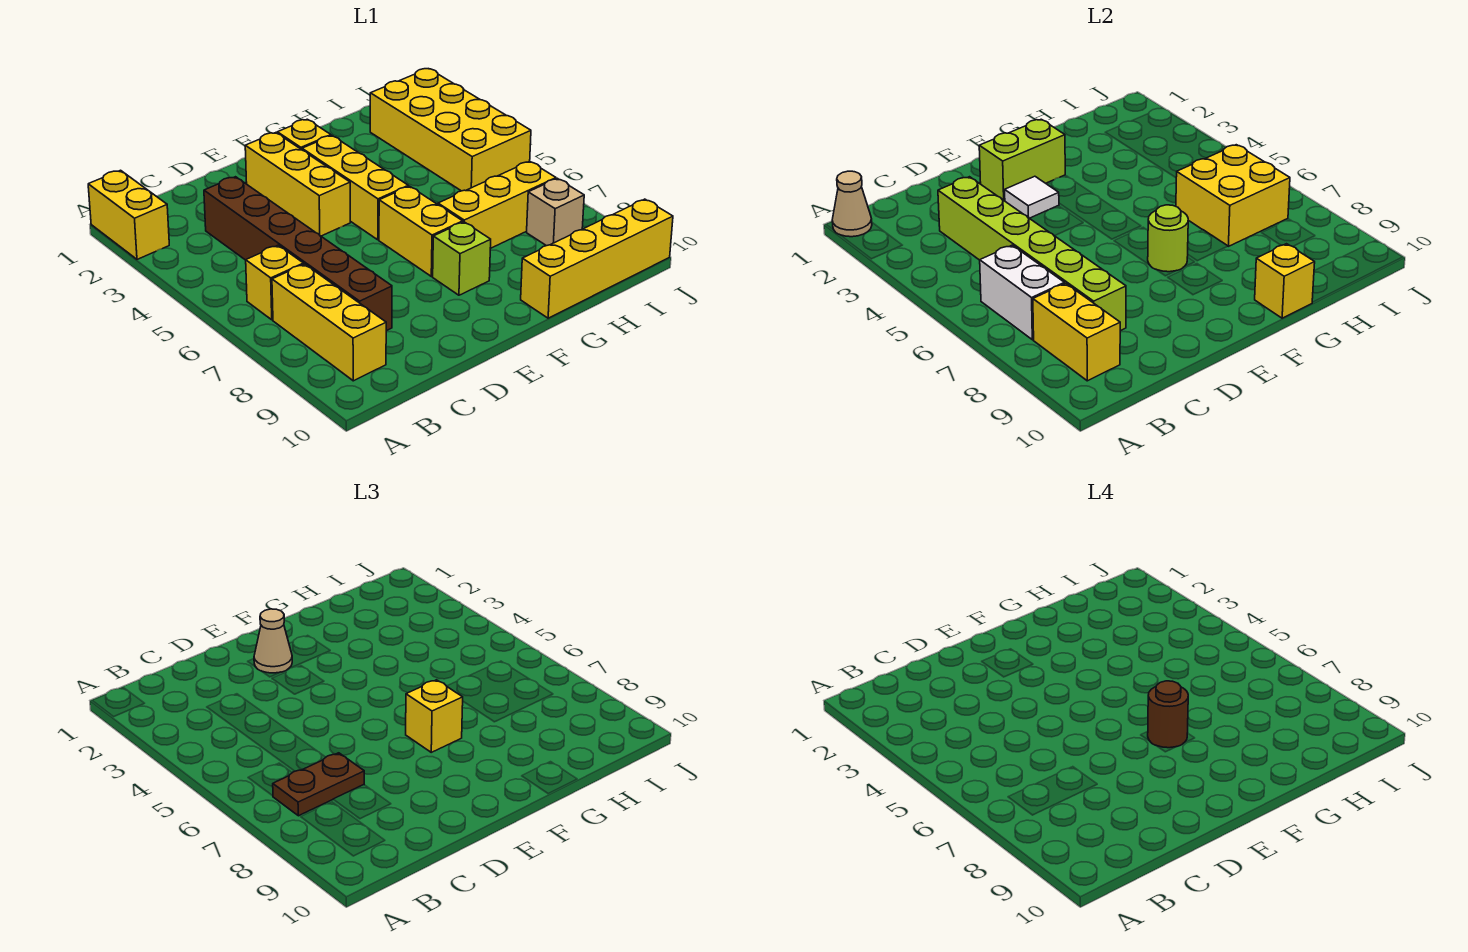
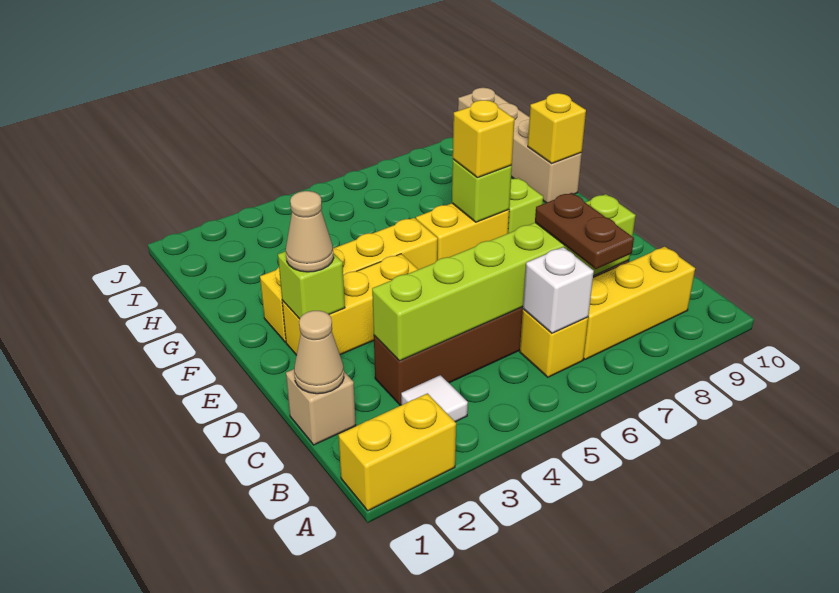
tan cone A1 level 2 -> tan cone C1 level 2
white brick B6:B7 level 2 -> white brick B6 level 2
yellow brick B8:B9 level 2 -> none
lime brick E2:F2 level 2 -> lime brick E2 level 2
white tile E3 level 2 -> white tile B3 level 1
lime round brick F7 level 2 -> lime brick F7 level 2
brown round brick F7 level 4 -> none
yellow brick G7:I7 level 1 -> none
yellow brick G10:J10 level 1 -> tan brick G10:J10 level 1
yellow brick H6:I7 level 2 -> none
yellow brick I2:J5 level 1 -> none
tan brick I8 level 1 -> tan brick C1 level 1

